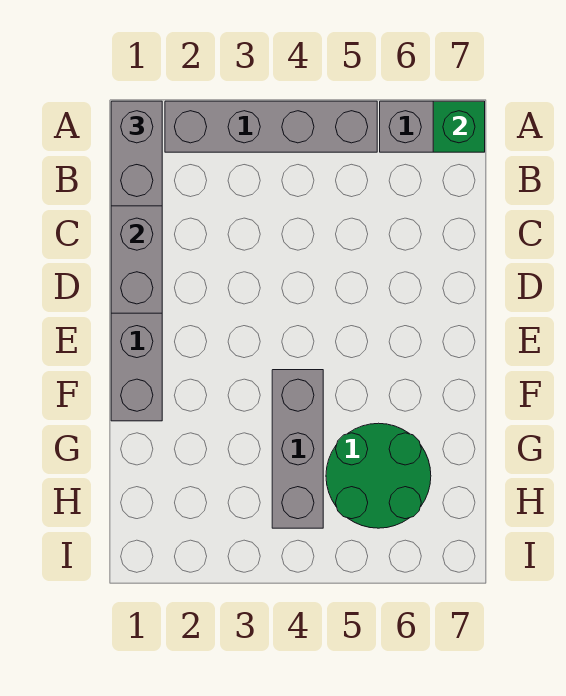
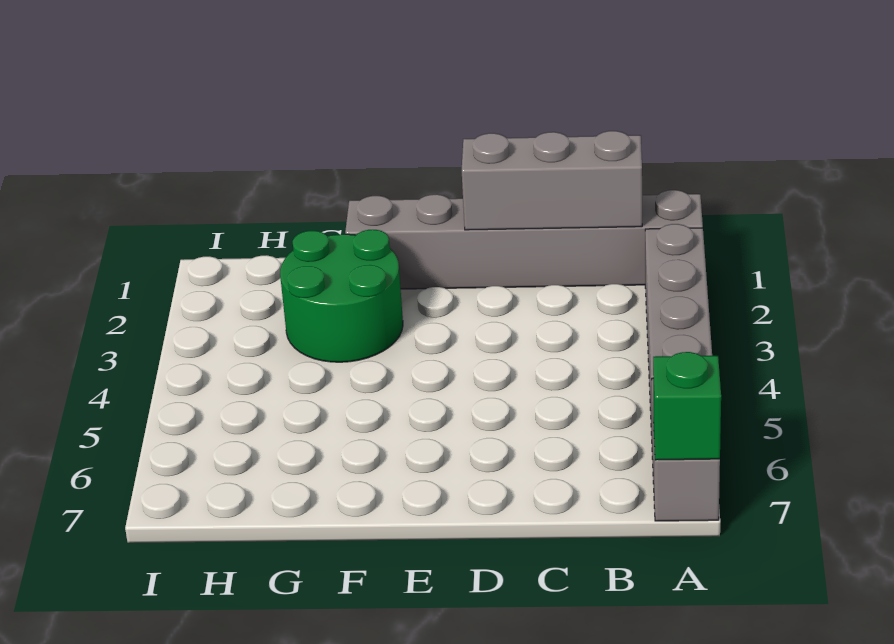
grey brick A1:B1 level 3 -> none
grey brick F4:H4 level 1 -> none
green round brick G5:H6 level 1 -> green round brick F2:G3 level 1

